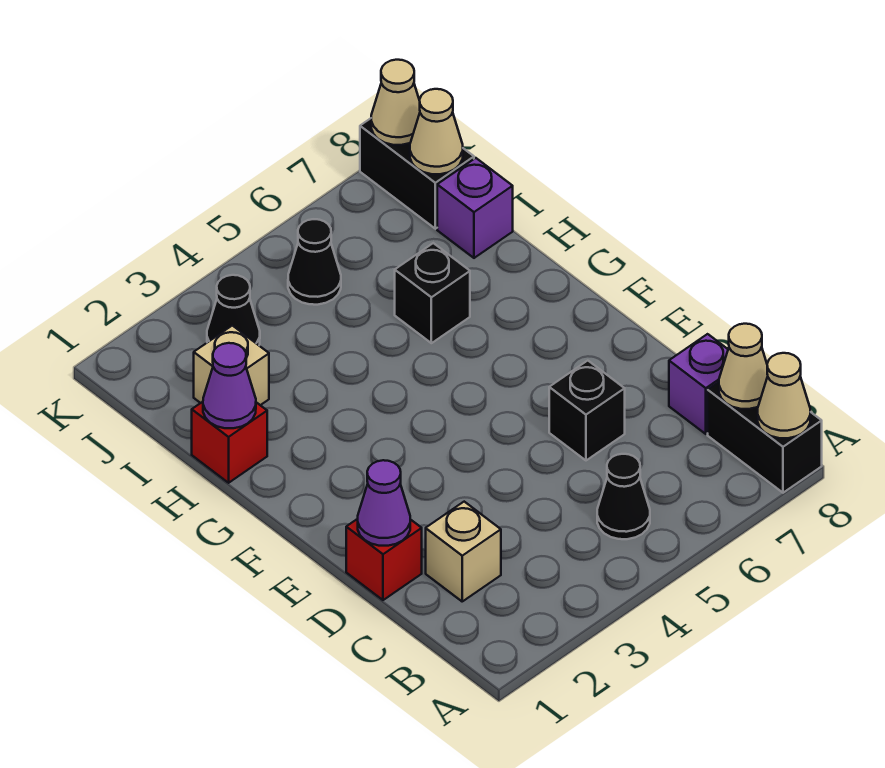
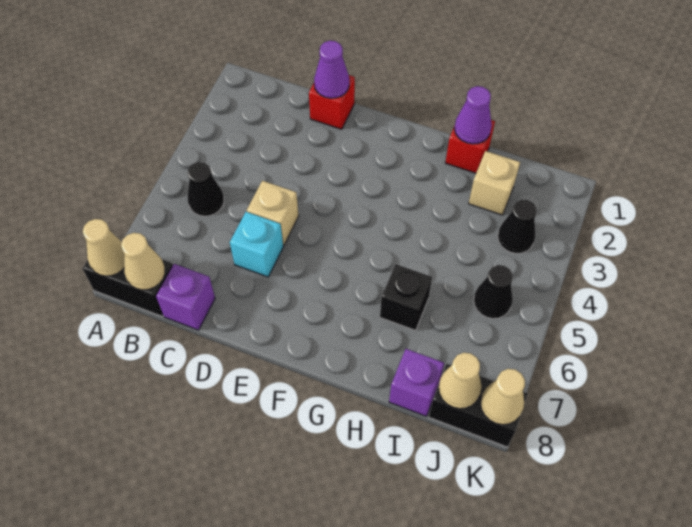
tan brick C2 level 1 -> tan brick D5 level 1
black brick D6 level 1 -> cyan brick D6 level 1

